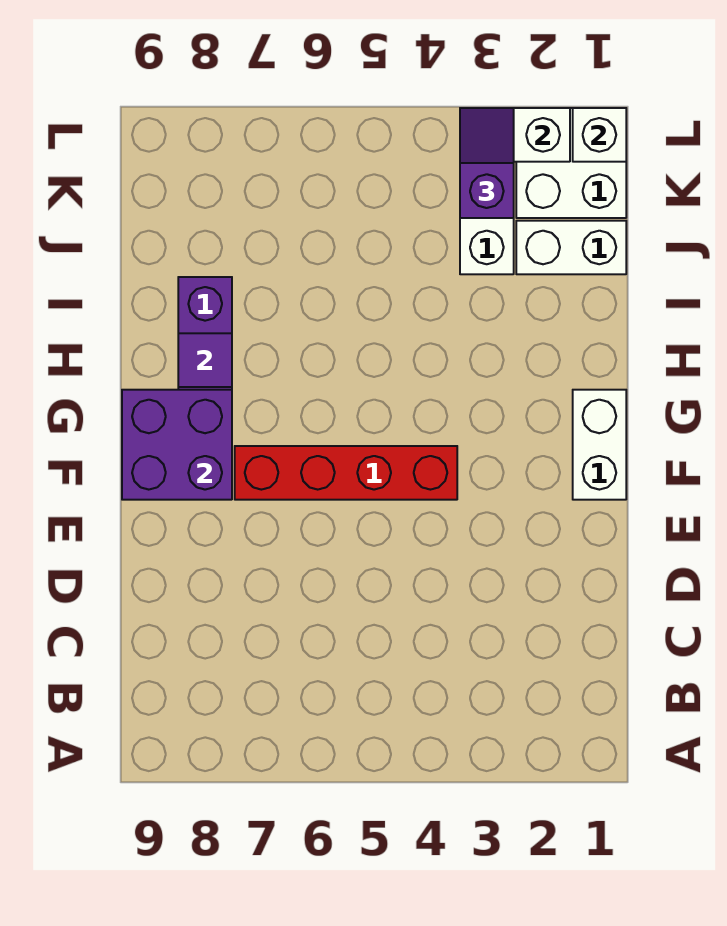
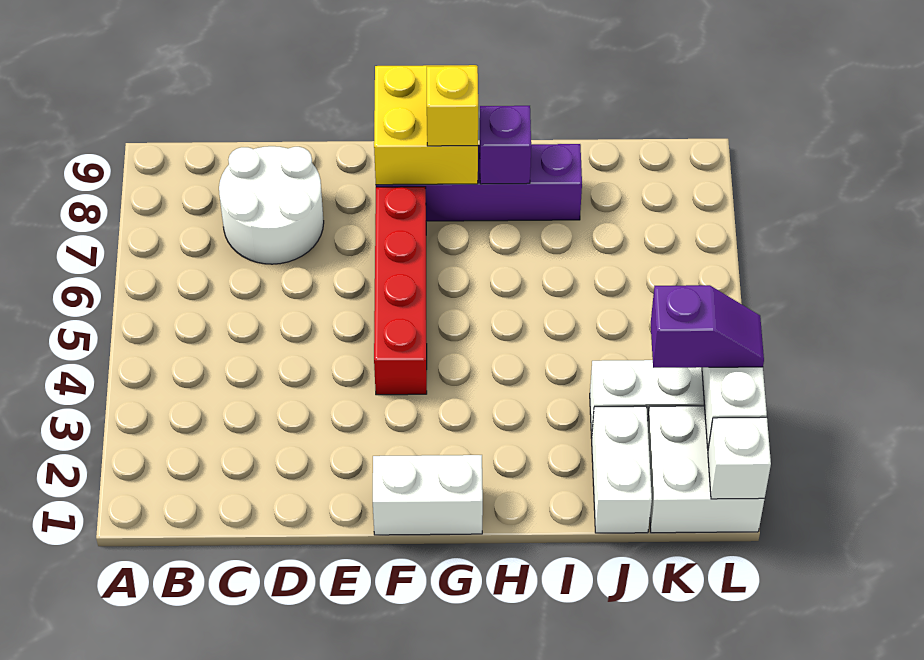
none -> white round brick C7:D8 level 1
purple brick F8:G9 level 2 -> yellow brick F8:G9 level 2
none -> yellow brick G8 level 3
purple tile H8 level 2 -> purple brick H8 level 2

